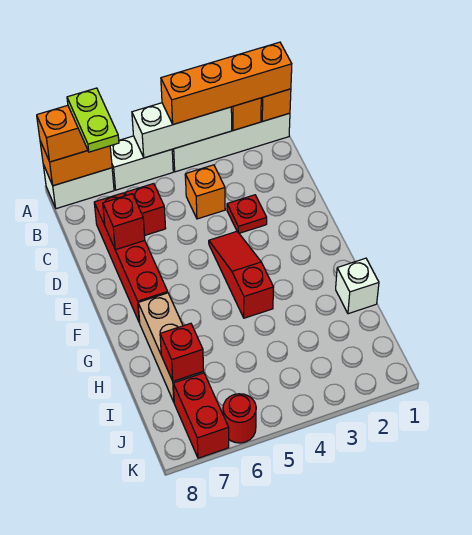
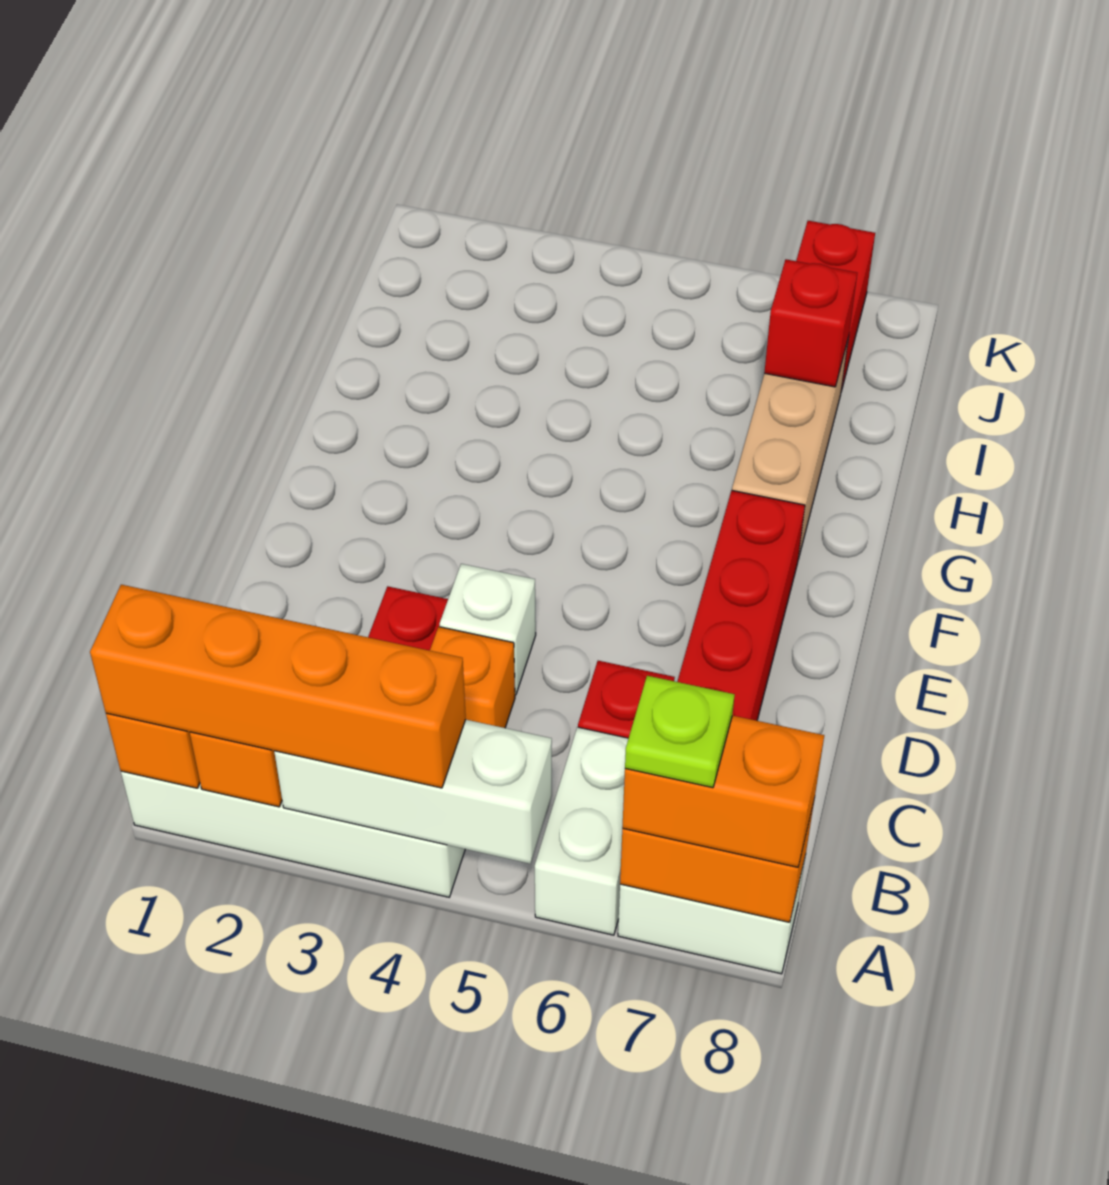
white brick A5:A6 level 1 -> white brick A6:B6 level 1
lime plate A7:B7 level 4 -> lime plate A7 level 4
red brick D7 level 2 -> none
red slope E4:G4 level 1 top G -> none
white brick H1 level 1 -> white brick D4 level 1
red round brick K6 level 1 -> none

